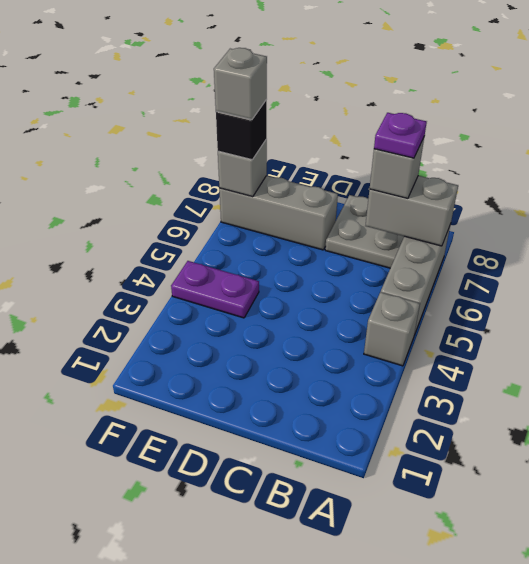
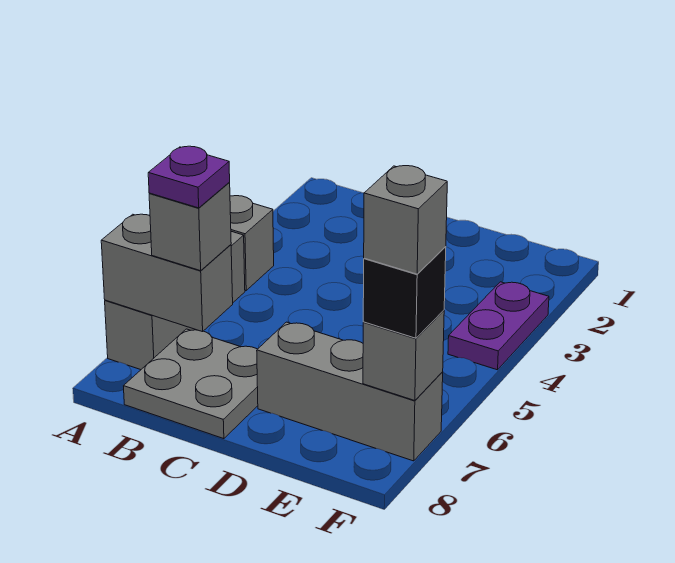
purple plate E4:F4 level 1 -> purple plate F3:F4 level 1

